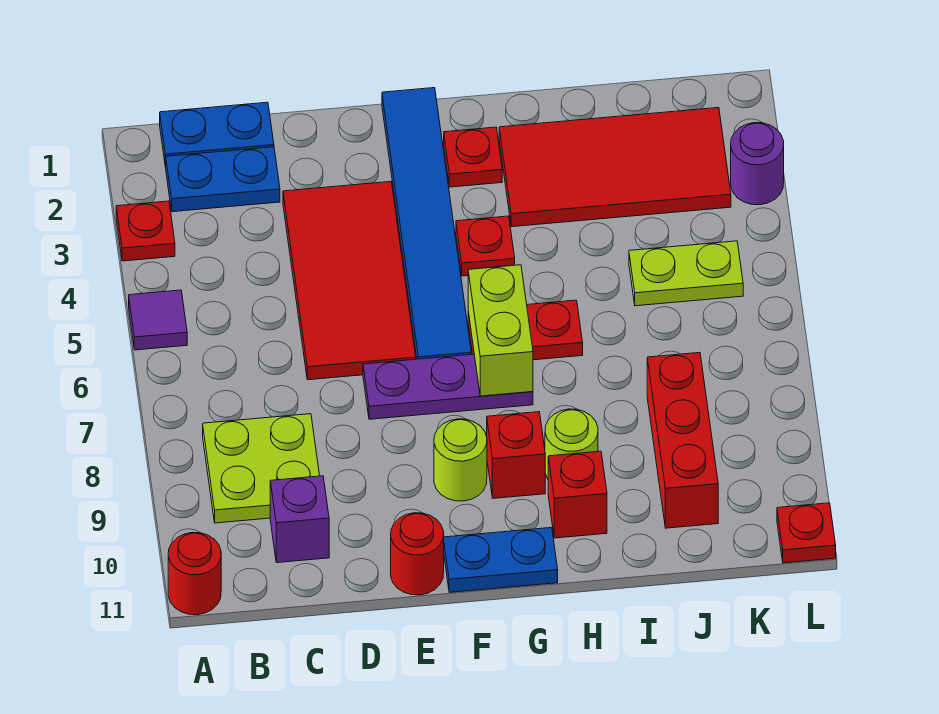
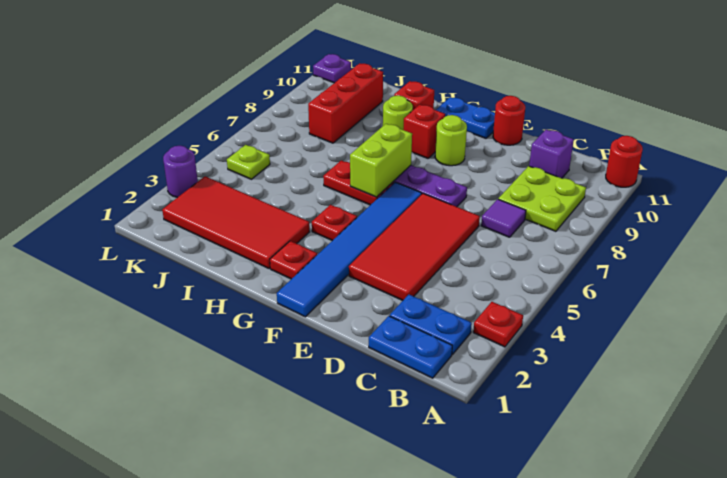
purple tile A5 level 1 -> purple tile C7 level 1
lime plate J5:K5 level 1 -> lime plate K5 level 1
red plate L11 level 1 -> purple plate L11 level 1

